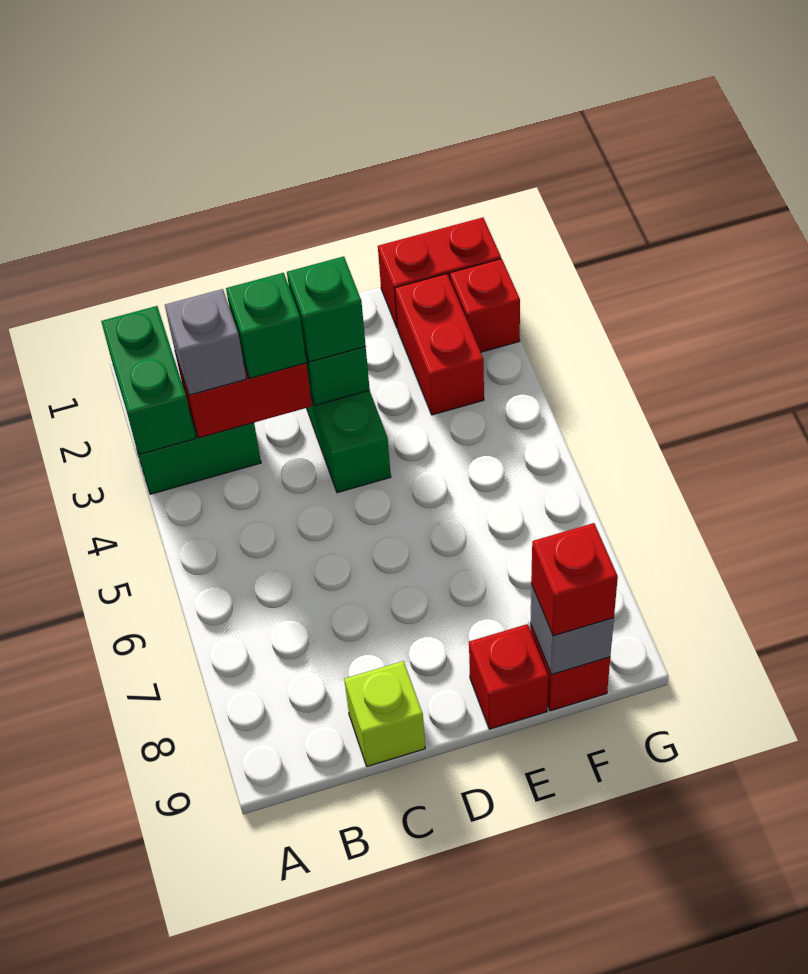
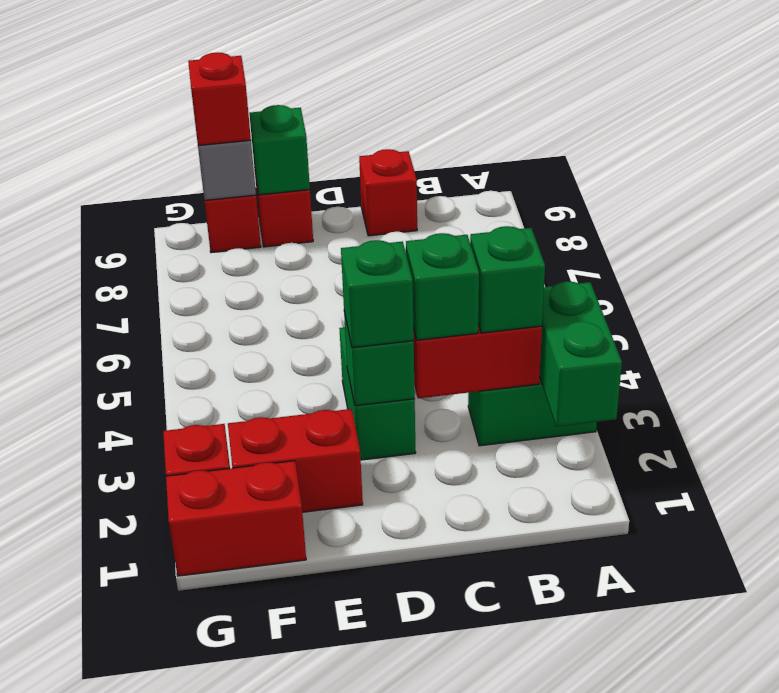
grey brick B3 level 3 -> green brick B3 level 3
lime brick C9 level 1 -> red brick C9 level 1
none -> green brick E9 level 2
red brick F2:F3 level 1 -> red brick E2:F2 level 1

